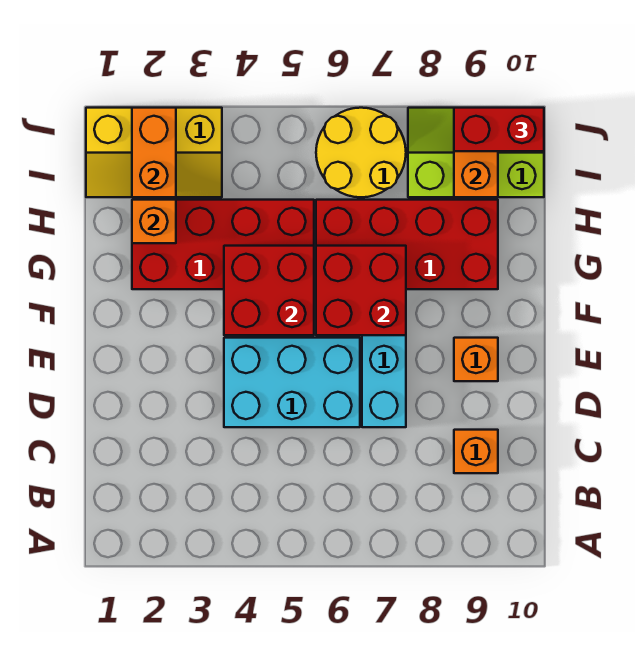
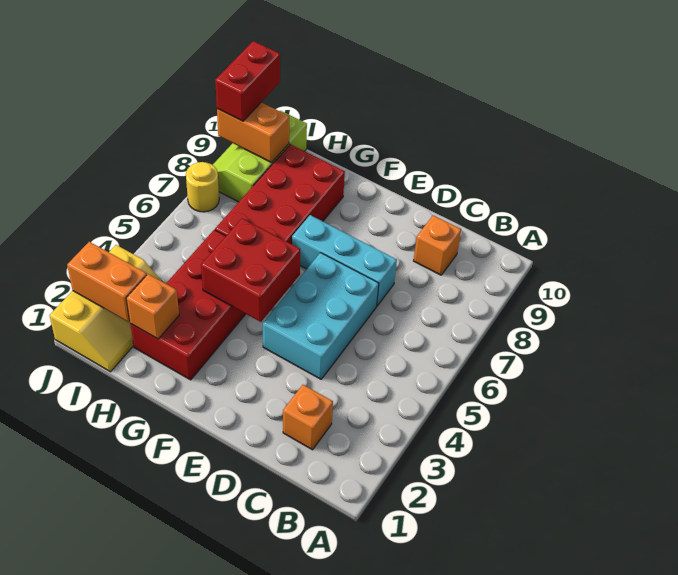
orange brick E9 level 1 -> orange brick C2 level 1
red brick F6:G7 level 2 -> none
yellow round brick I6:J7 level 1 -> yellow round brick J7 level 1

